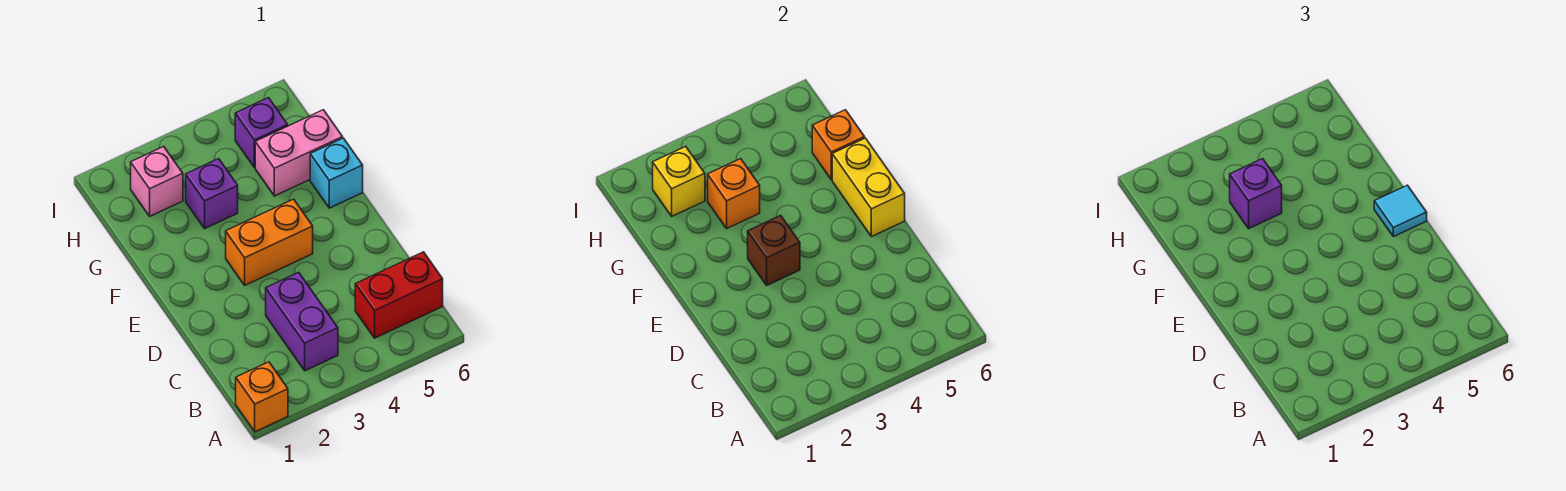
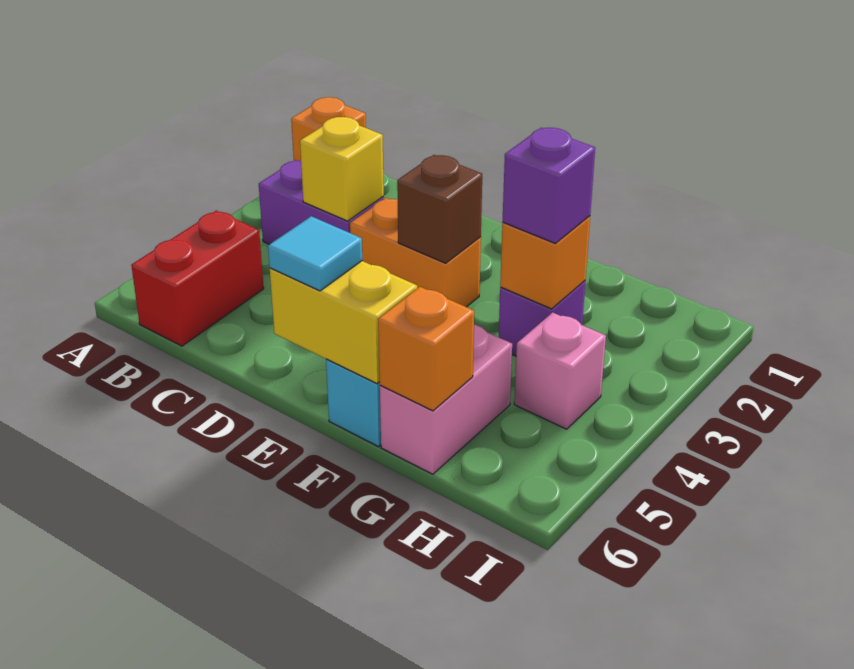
orange brick E3:E4 level 1 -> orange brick D3:E3 level 1
pink brick H2 level 1 -> pink brick H4 level 1
yellow brick H2 level 2 -> yellow brick C3 level 2
purple brick H5 level 1 -> none

